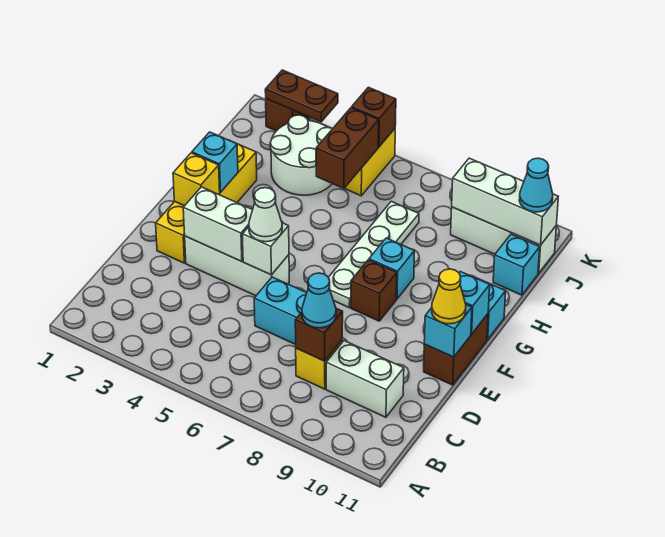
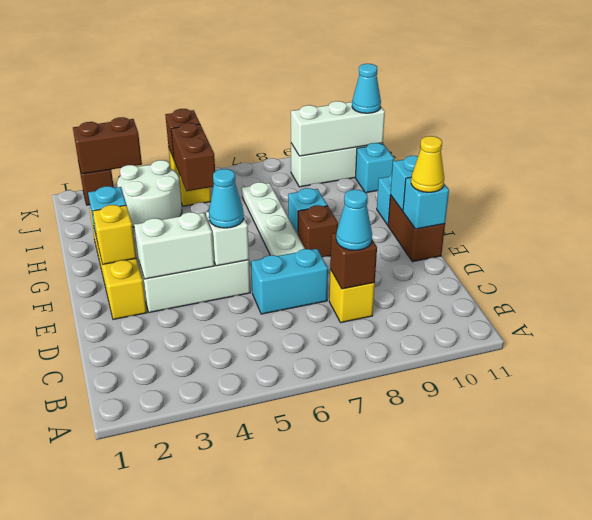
white brick C9:C10 level 1 -> none
white cone E5 level 3 -> cyan cone E5 level 3
brown plate K2:K3 level 2 -> brown brick K2:K3 level 2

